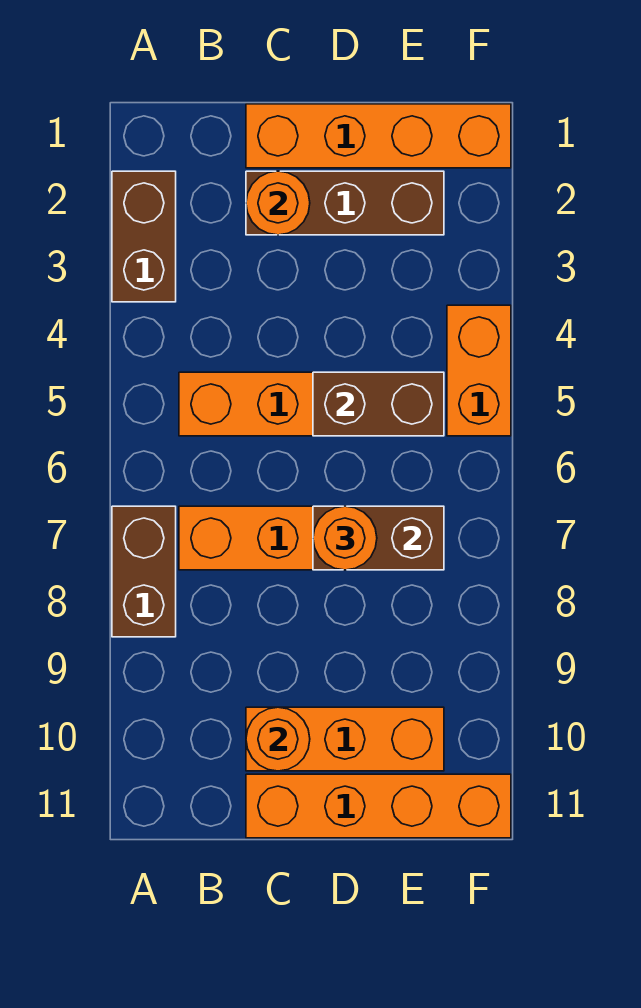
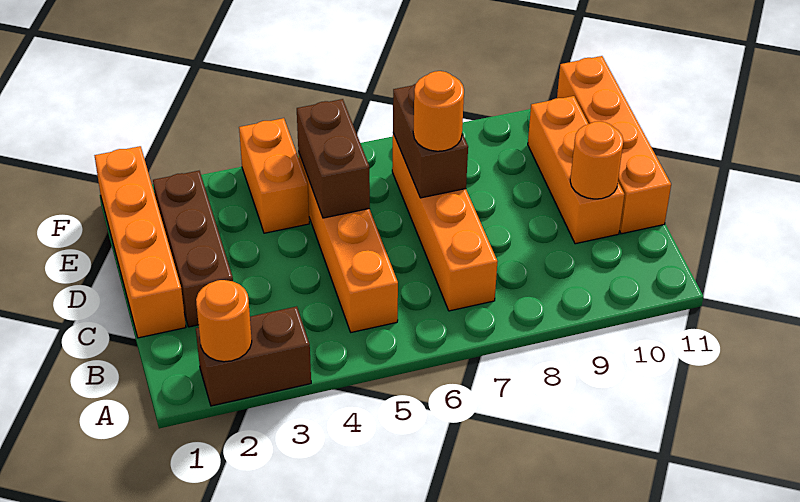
brown brick A7:A8 level 1 -> none
orange round brick C2 level 2 -> orange round brick A2 level 2
orange brick F4:F5 level 1 -> orange brick E4:F4 level 1

